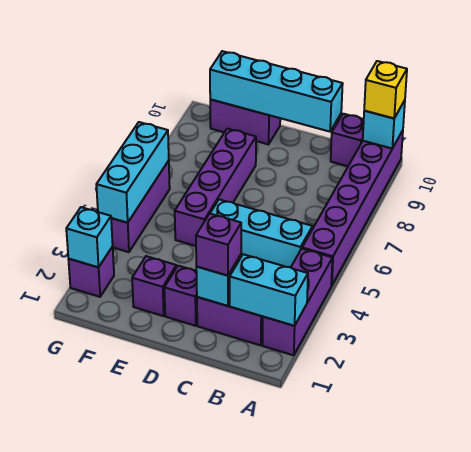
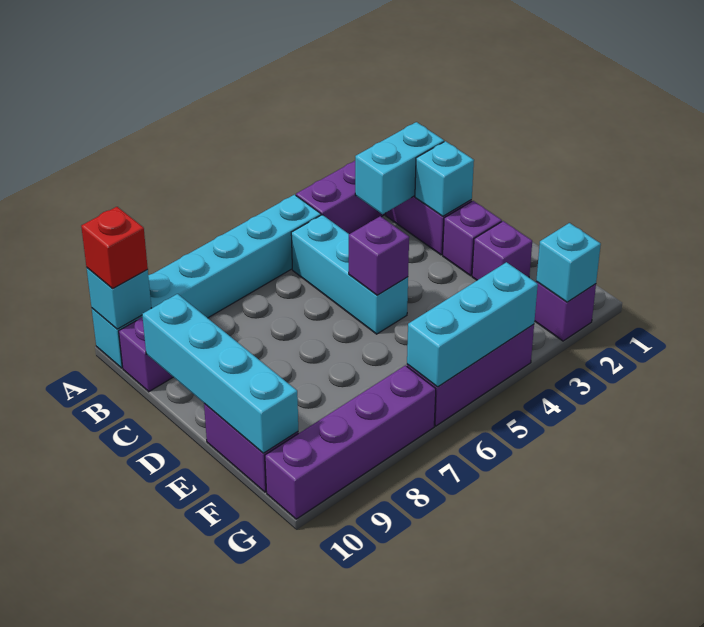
cyan brick A2:B2 level 2 -> cyan brick B2:B3 level 2
purple brick A5:A10 level 1 -> cyan brick A5:A10 level 1
yellow brick A10 level 3 -> red brick A10 level 3
purple brick C2 level 3 -> purple brick D5 level 2
purple brick E5:E8 level 1 -> purple brick G7:G10 level 1

